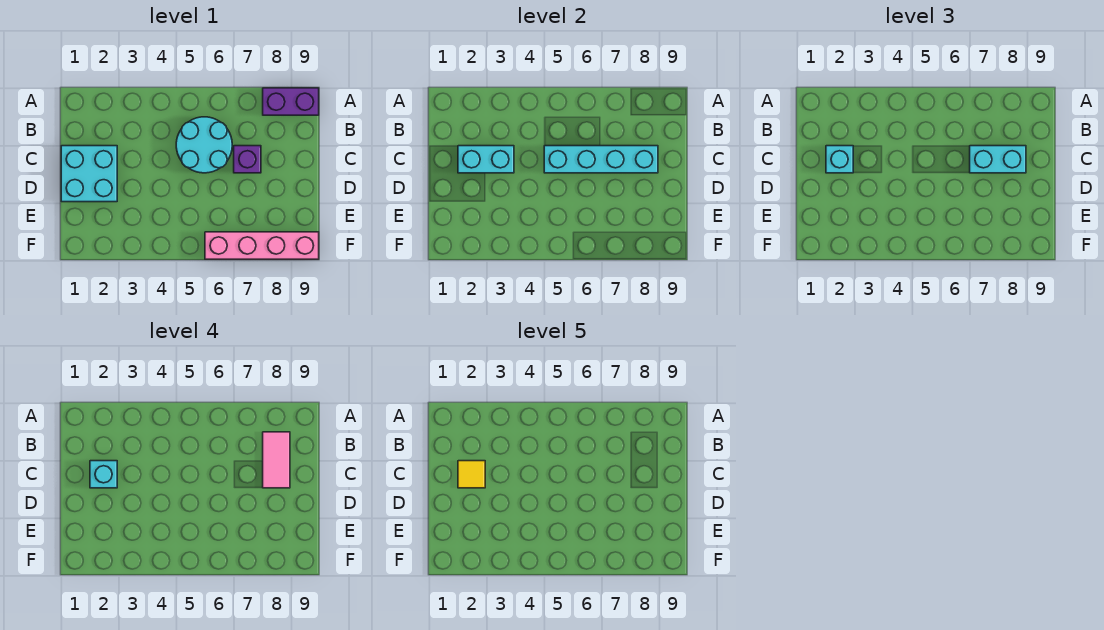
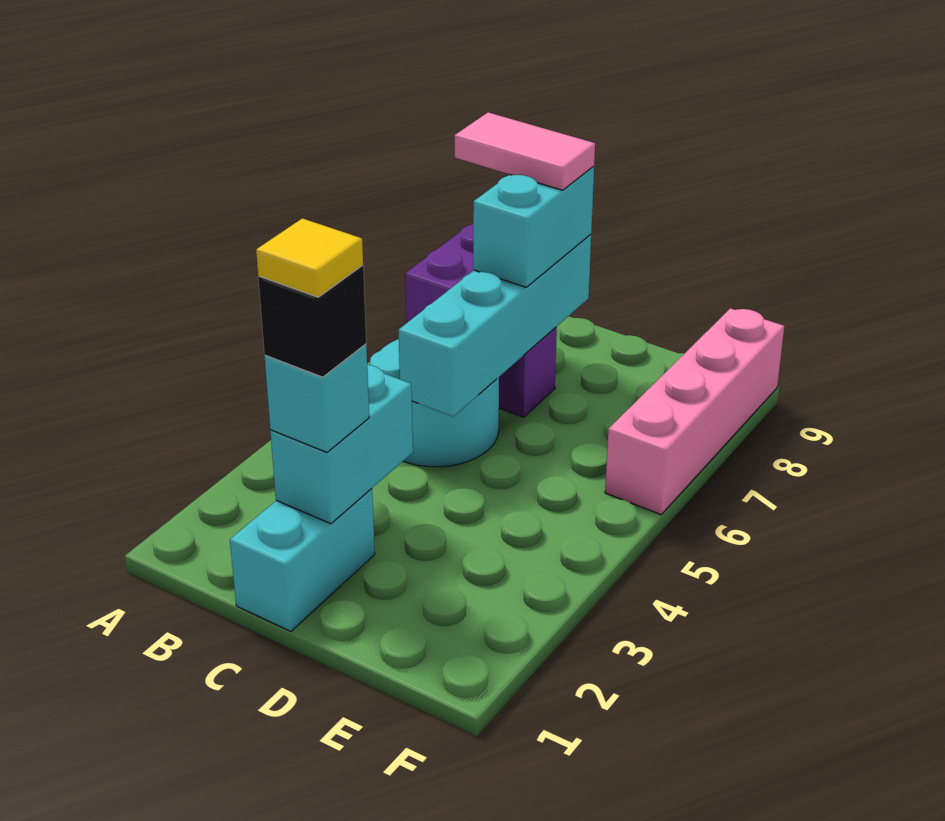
cyan brick C1:D2 level 1 -> cyan brick C1:C2 level 1
cyan brick C2 level 4 -> black brick C2 level 4

